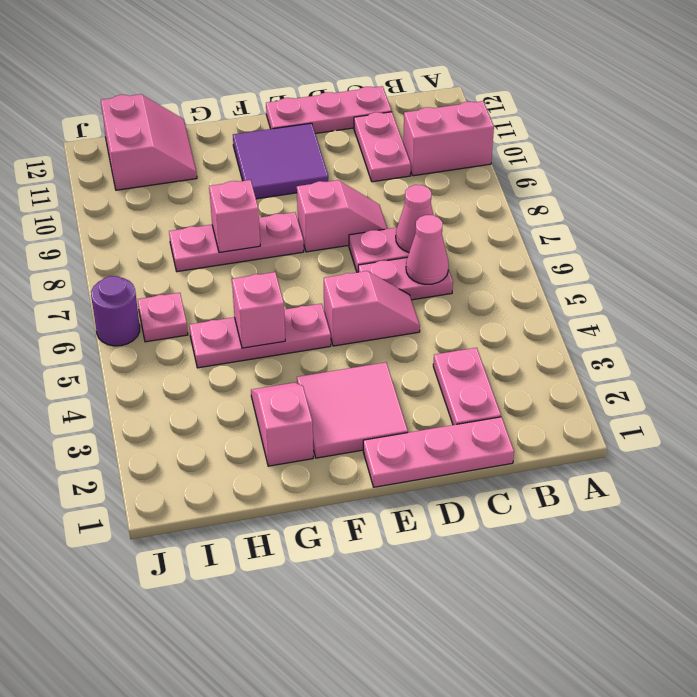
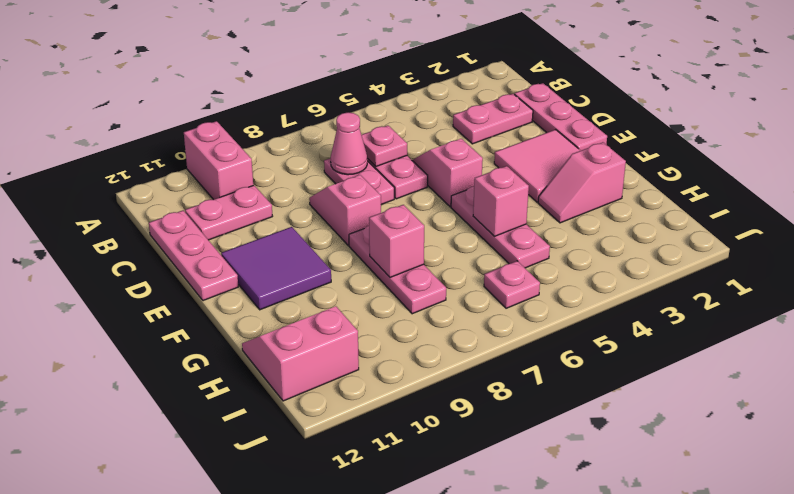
pink cone C6 level 2 -> pink plate C6 level 2
purple round brick J6 level 1 -> none

